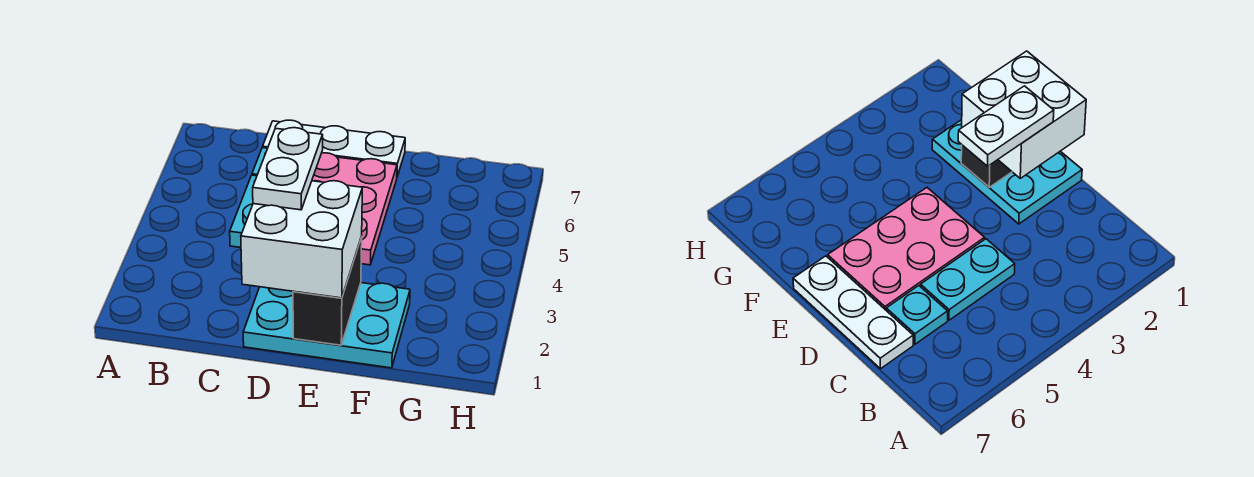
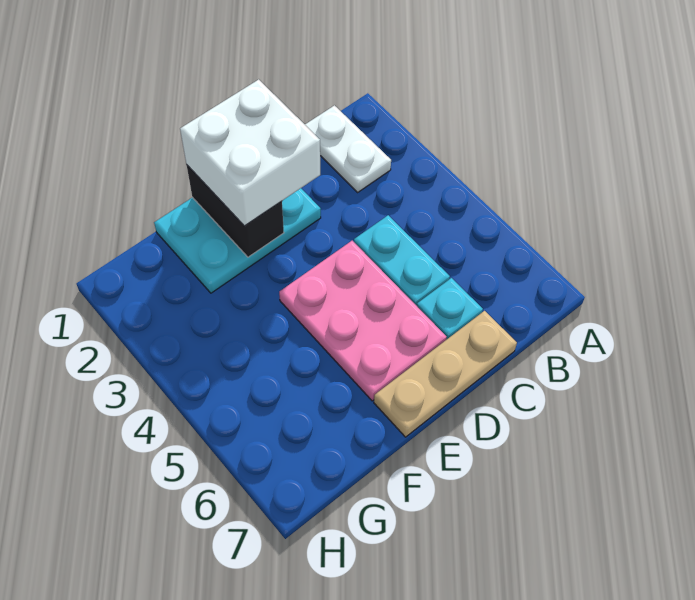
white plate C7:E7 level 1 -> tan plate C7:E7 level 1
white plate D2:D3 level 4 -> white plate B1:B2 level 1

